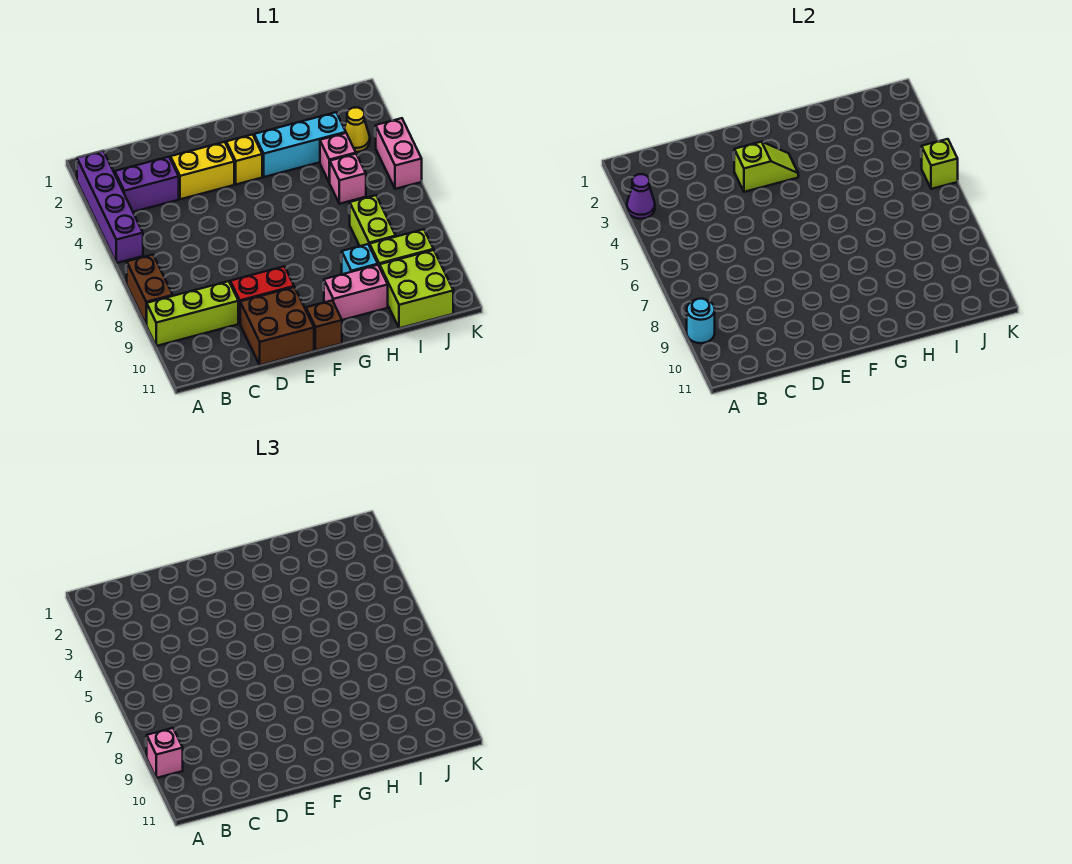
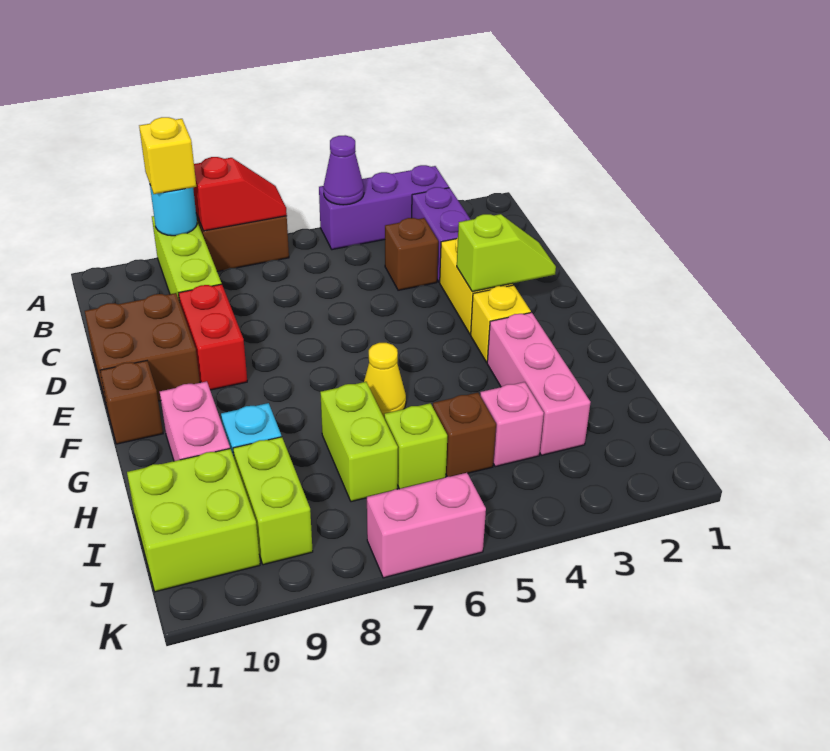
purple brick A2:A5 level 1 -> purple brick A3:A5 level 1
purple cone A3 level 2 -> purple cone A5 level 2
none -> red slope A7:A8 level 2 top 8
pink brick A9 level 3 -> yellow brick A9 level 3
none -> brown brick C4 level 1
lime slope E3:F3 level 2 top E -> lime slope E2:E3 level 2 top 3
cyan brick G3:I3 level 1 -> pink brick G3:I3 level 1
pink brick I5 level 1 -> brown brick I5 level 1
lime brick I7:I8 level 1 -> lime brick H7:I7 level 1
yellow cone J3 level 1 -> yellow cone G6 level 1
pink brick K4:K5 level 1 -> pink brick K6:K7 level 1
lime brick K5 level 2 -> lime brick I6 level 1

